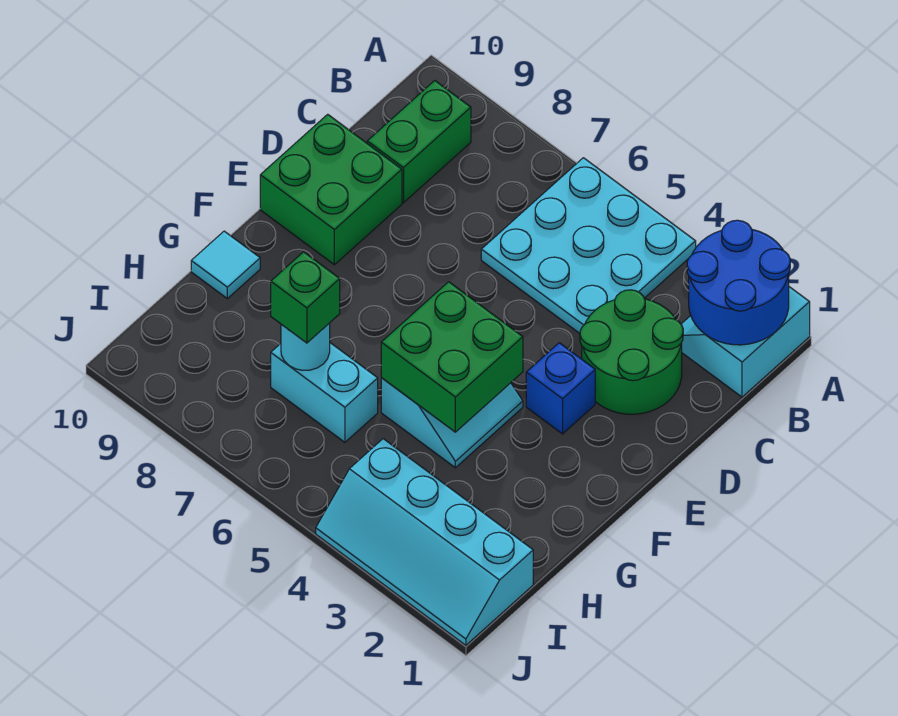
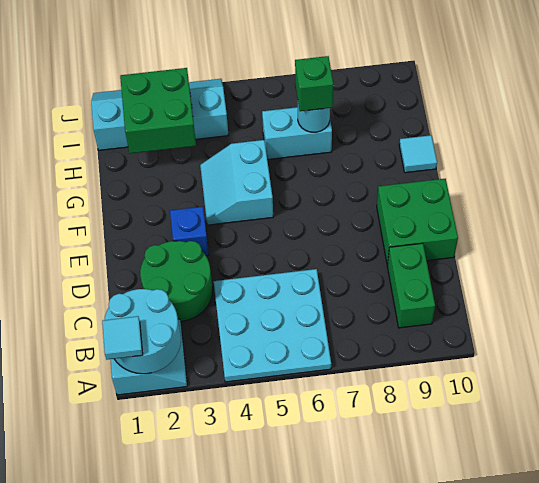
blue round brick A1:B2 level 2 -> cyan round brick A1:B2 level 2
none -> cyan tile A1 level 3
green brick F4:G5 level 2 -> green brick H2:I3 level 2

